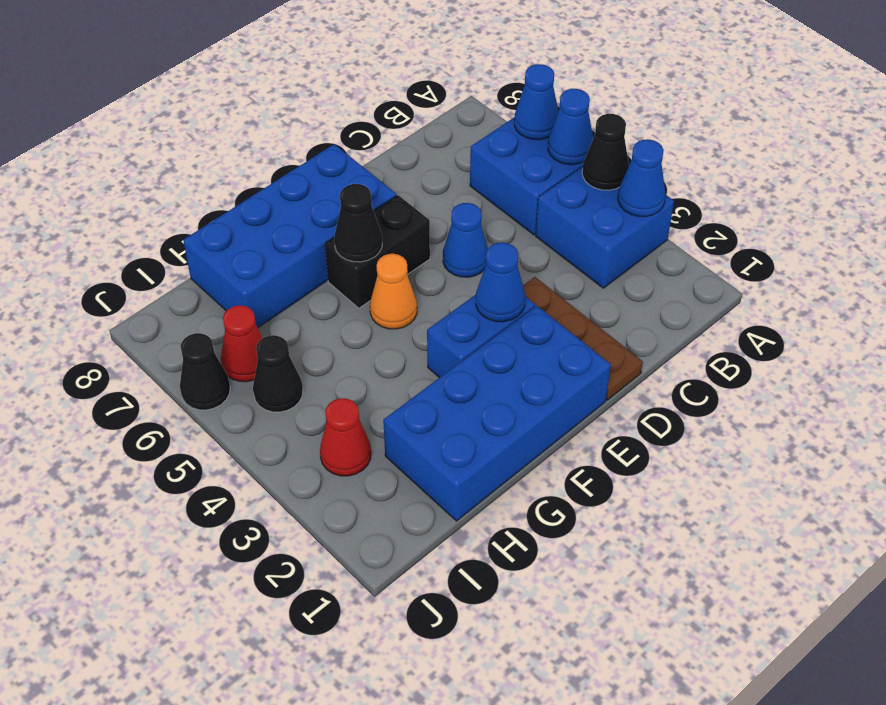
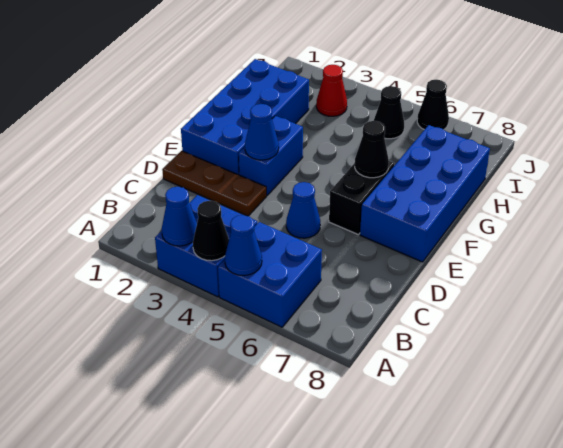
blue cone A6 level 2 -> none
orange cone F5 level 1 -> none
red cone I6 level 1 -> none

